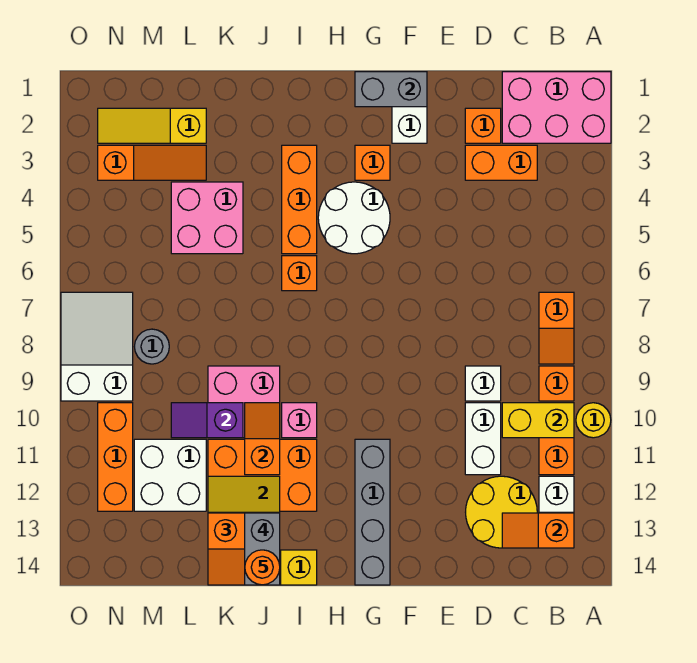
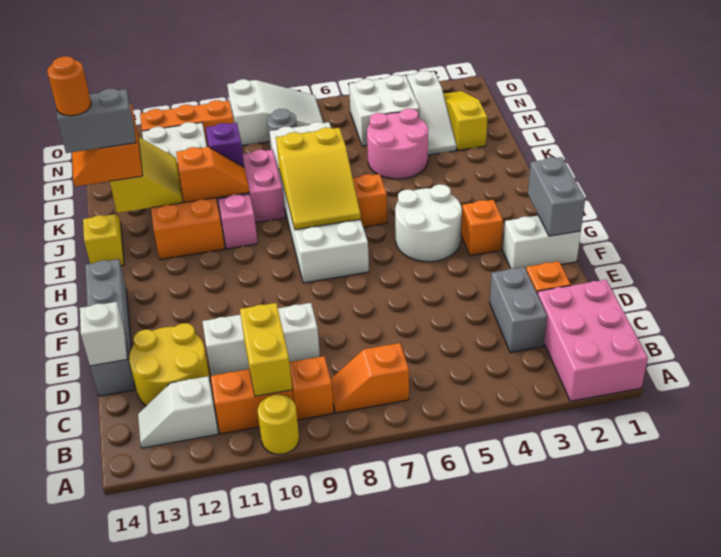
orange slope B13:C13 level 2 top B -> none
orange brick C3:D3 level 1 -> grey brick C3:D3 level 1
none -> white brick D14 level 2
none -> white brick G7:L8 level 1
grey brick G11:G14 level 1 -> grey brick D14:G14 level 1
none -> yellow slope H7:J8 level 2 top J
orange brick I3:I5 level 1 -> none
pink brick K4:L5 level 1 -> pink round brick K4:L5 level 1
orange slope L3:N3 level 1 top N -> white slope L3:N3 level 1 top N
none -> white brick M4:N5 level 1

